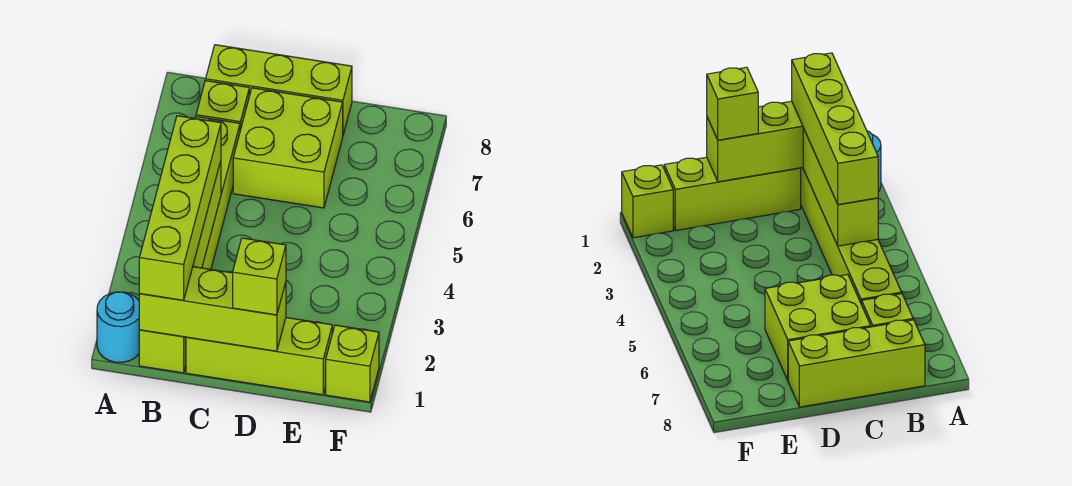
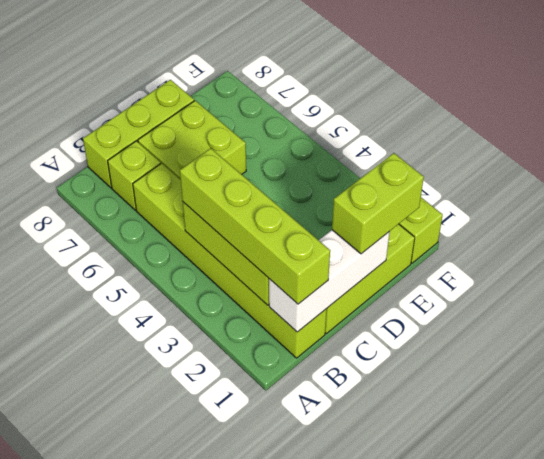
cyan round brick A1 level 1 -> none
lime brick B1:D1 level 2 -> white brick B1:D1 level 2
lime brick D1 level 3 -> lime brick D1:E1 level 3

